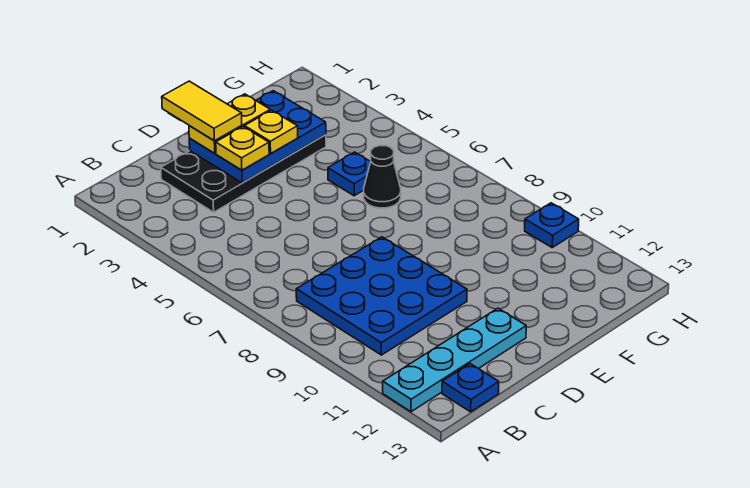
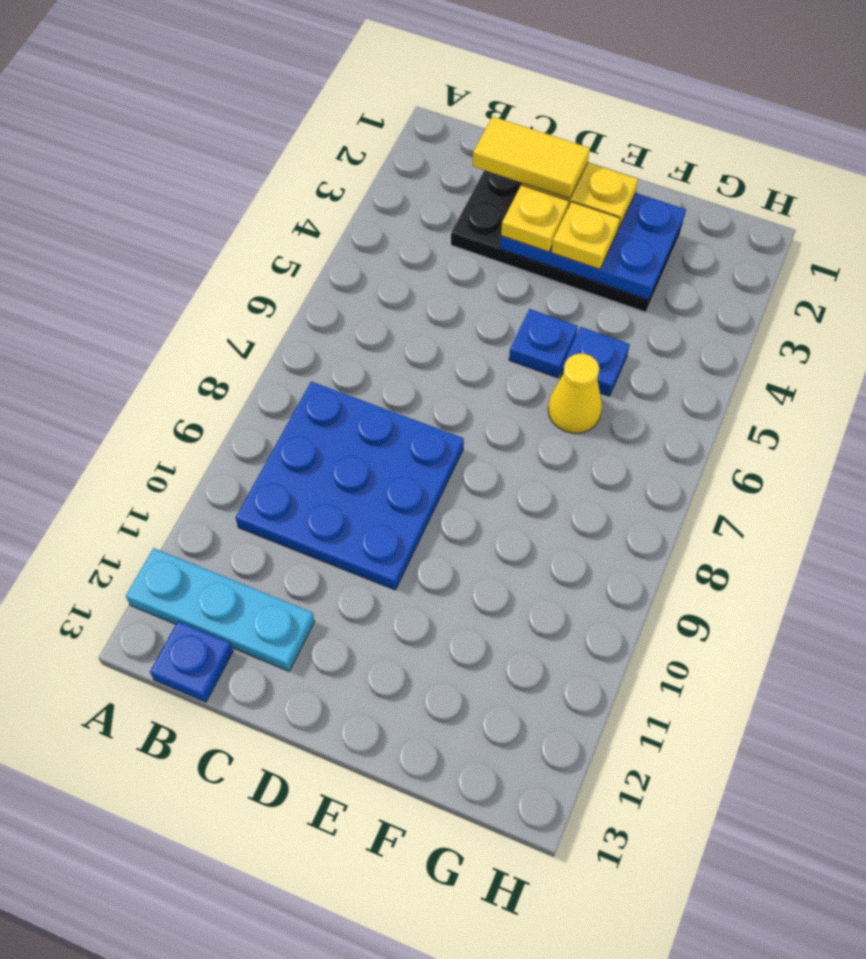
cyan plate A12:D12 level 1 -> cyan plate A12:C12 level 1
yellow tile D1:D2 level 4 -> yellow tile C2:D2 level 4
black cone F6 level 1 -> yellow cone F6 level 1
blue plate H10 level 1 -> blue plate E5 level 1

